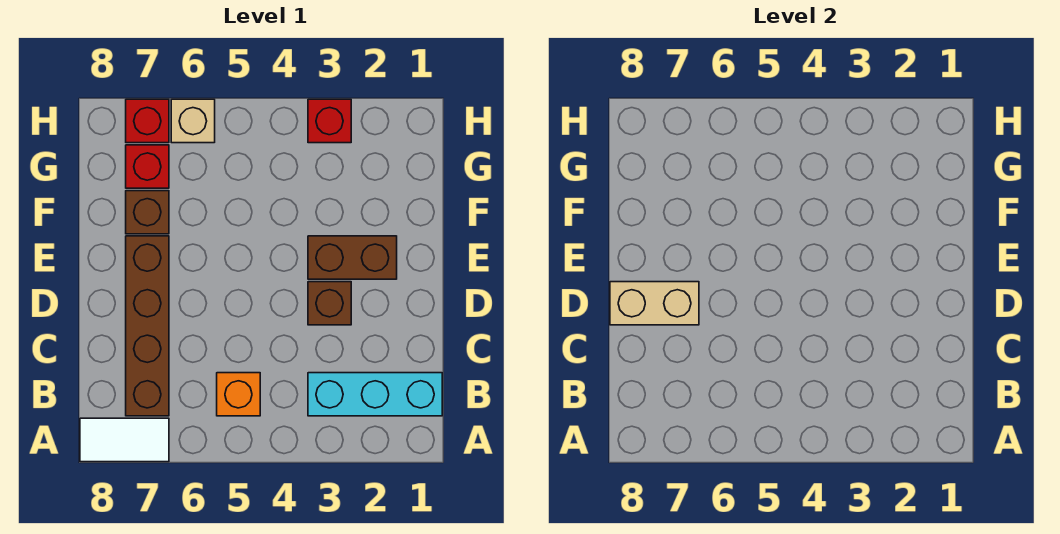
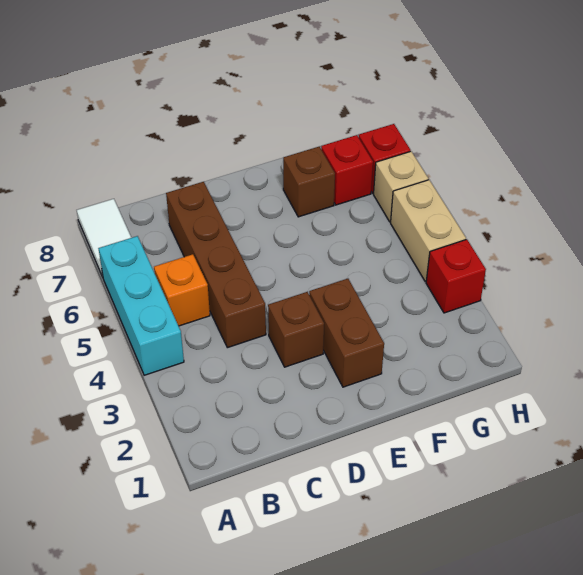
cyan brick B1:B3 level 1 -> cyan brick A4:A6 level 1
brown brick B7:E7 level 1 -> brown brick C4:C7 level 1
tan brick D7:D8 level 2 -> tan brick H4:H5 level 1

